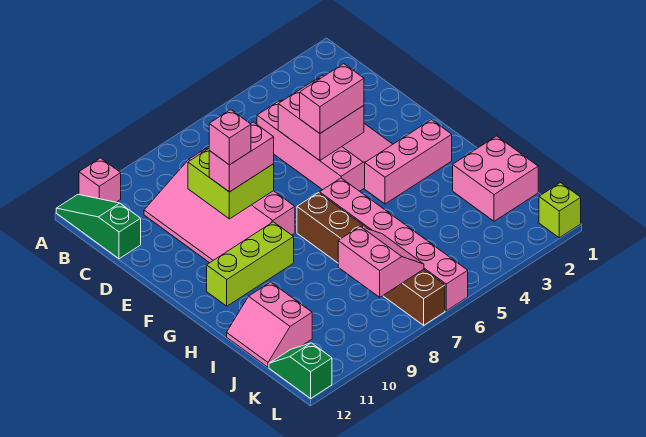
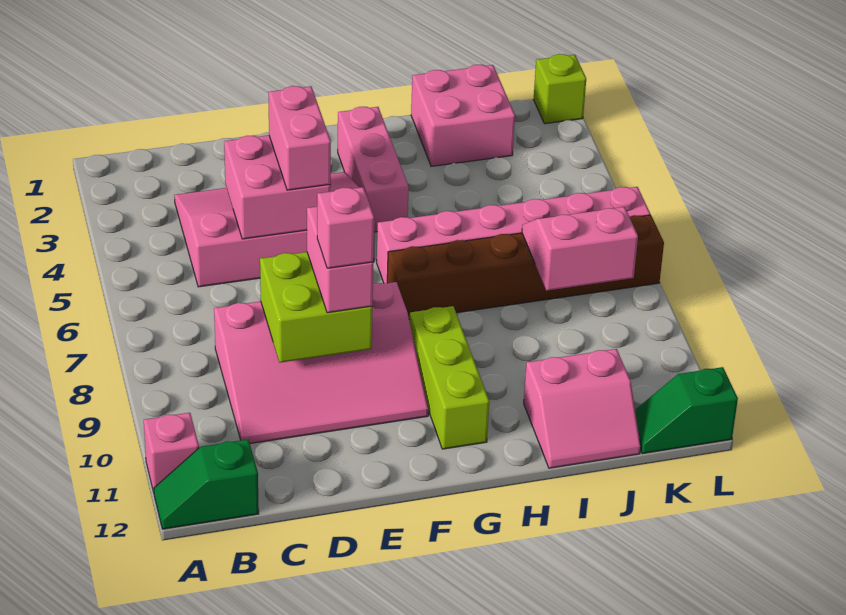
green slope A12:C12 level 1 top C -> green slope A12:B12 level 1 top B

